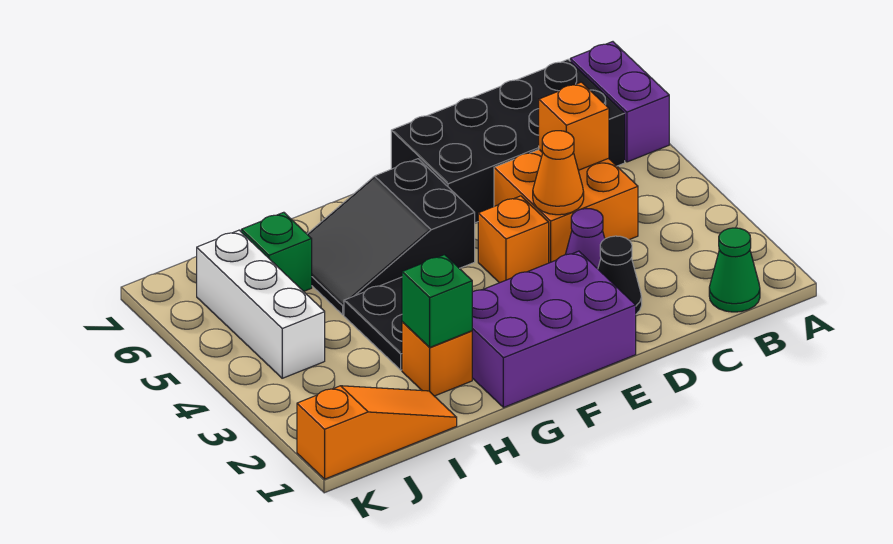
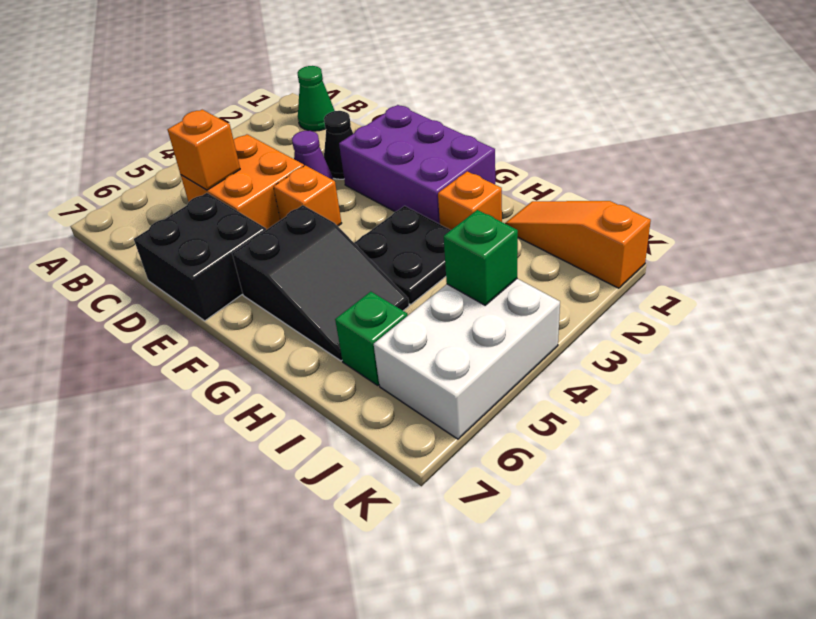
purple brick A6:A7 level 1 -> none
black brick B6:E7 level 1 -> black brick D6:E7 level 1
orange cone D4 level 2 -> none
green brick H2 level 2 -> green brick J4 level 2
white brick J4:J6 level 1 -> white brick J4:K6 level 1

